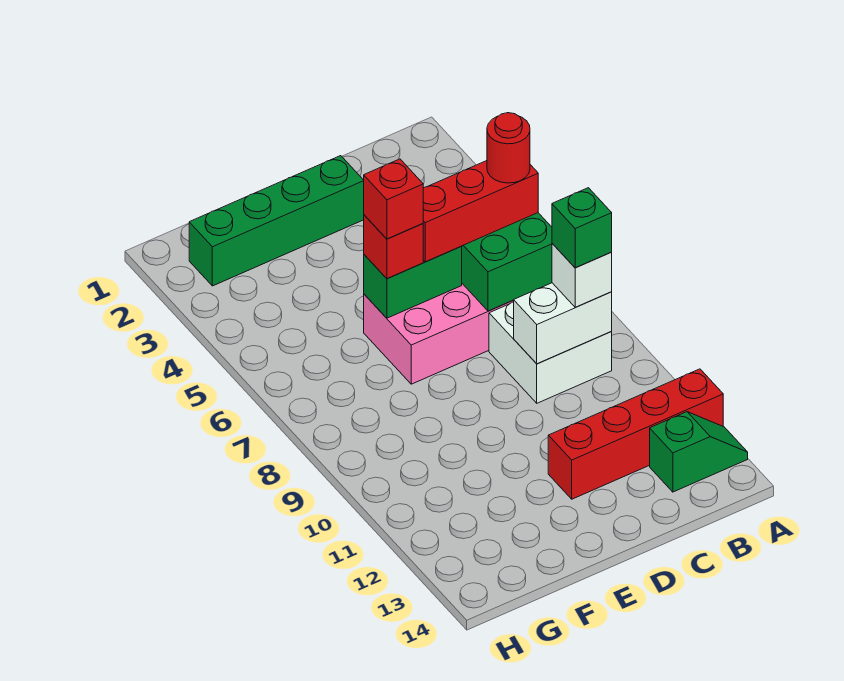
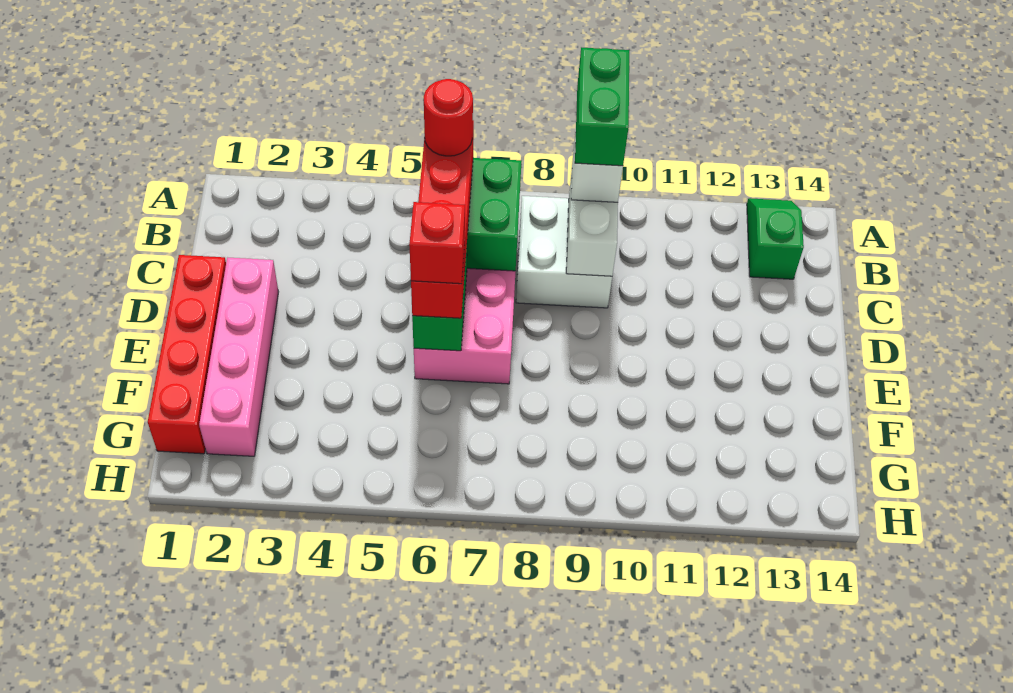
red brick A12:D12 level 1 -> red brick D1:G1 level 1
green brick B9 level 4 -> green brick A9:B9 level 4
green brick D2:G2 level 1 -> pink brick D2:G2 level 1

